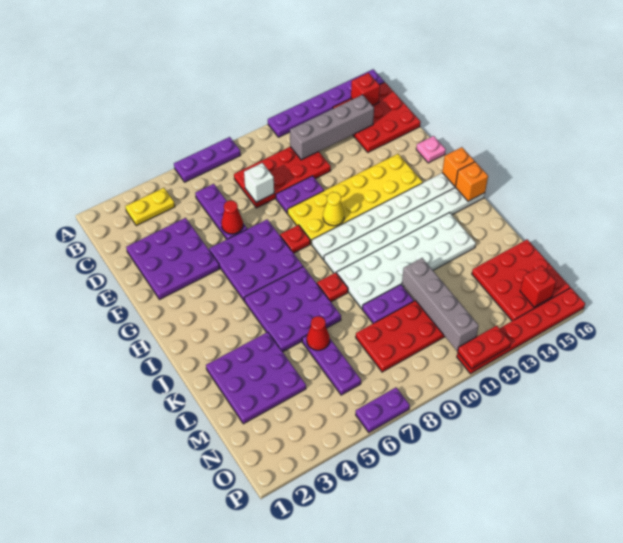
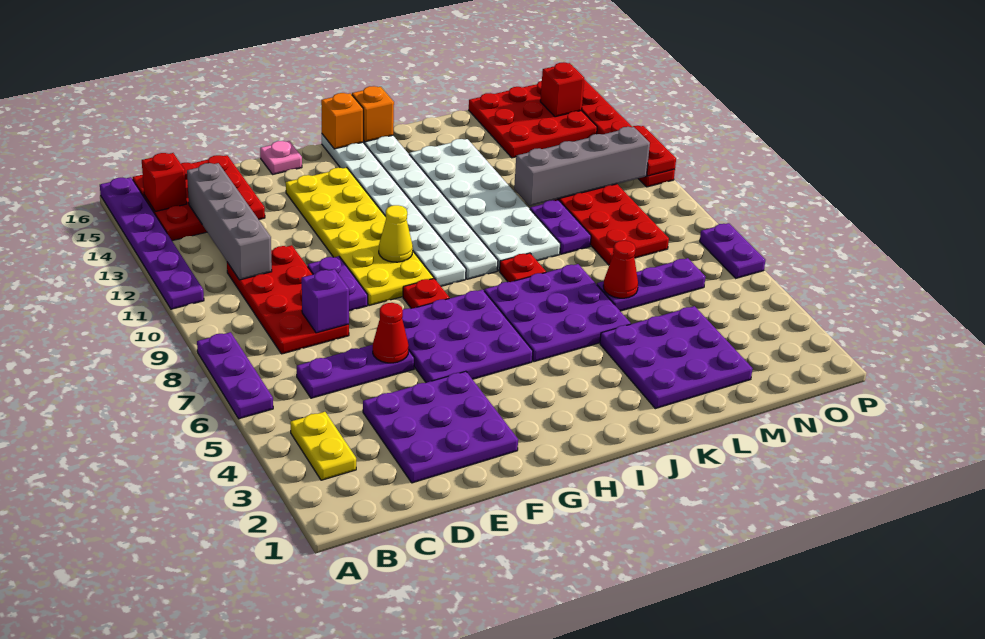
white brick D8 level 2 -> purple brick D8 level 2

